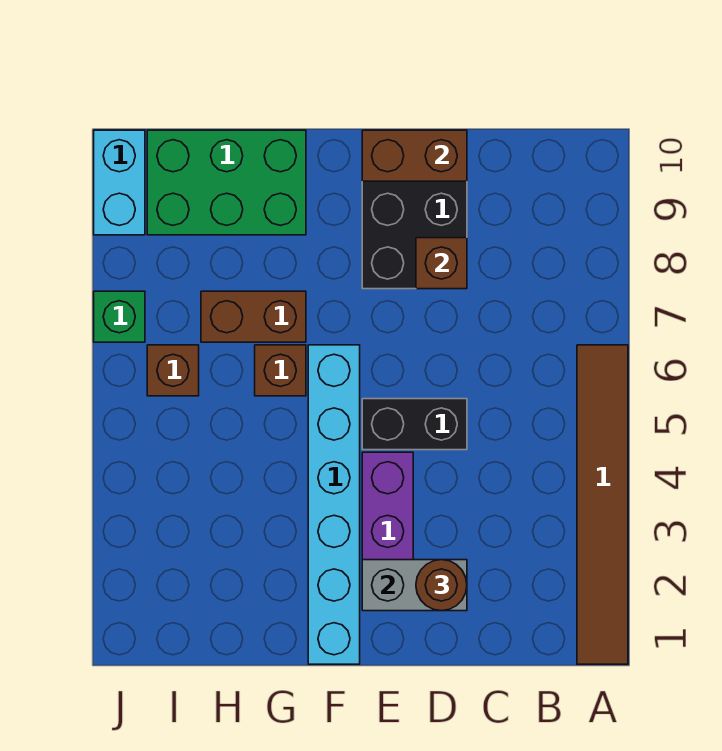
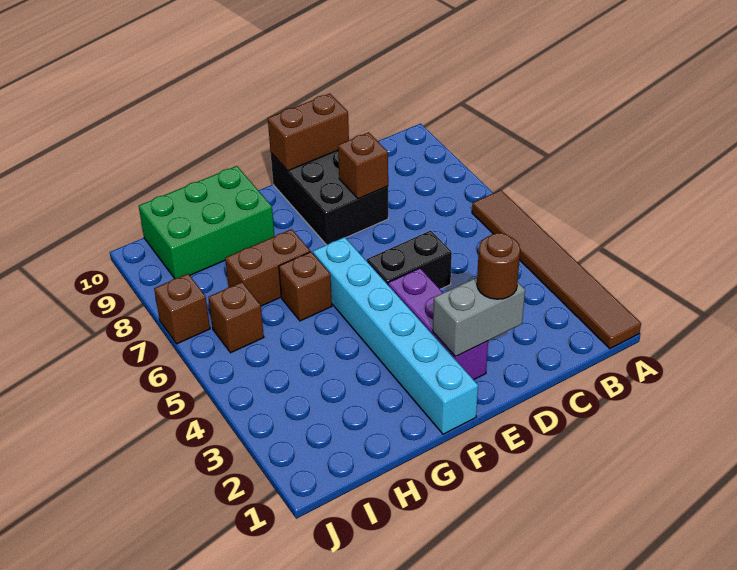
green brick J7 level 1 -> brown brick J7 level 1
cyan brick J9:J10 level 1 -> none

